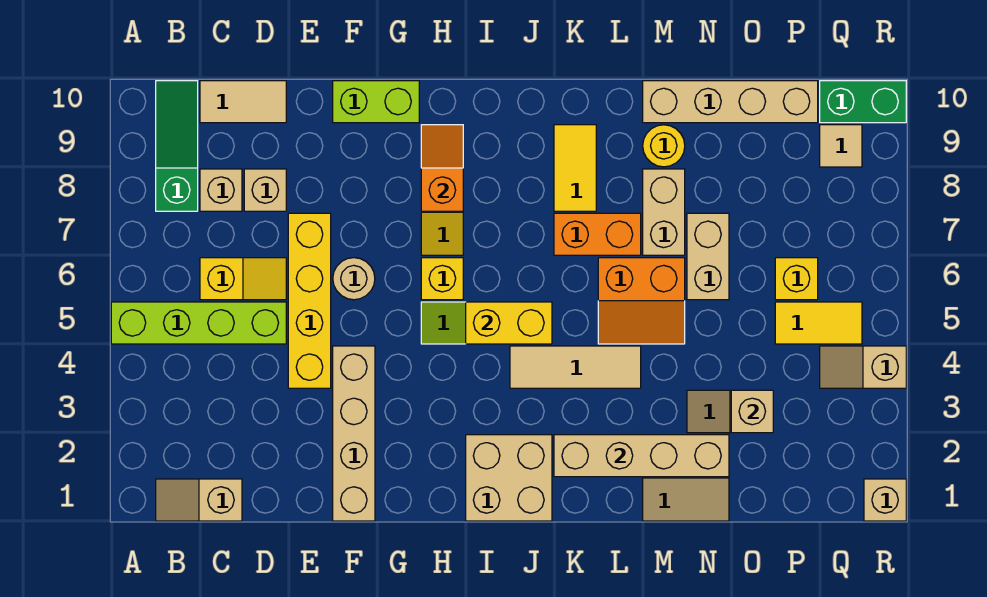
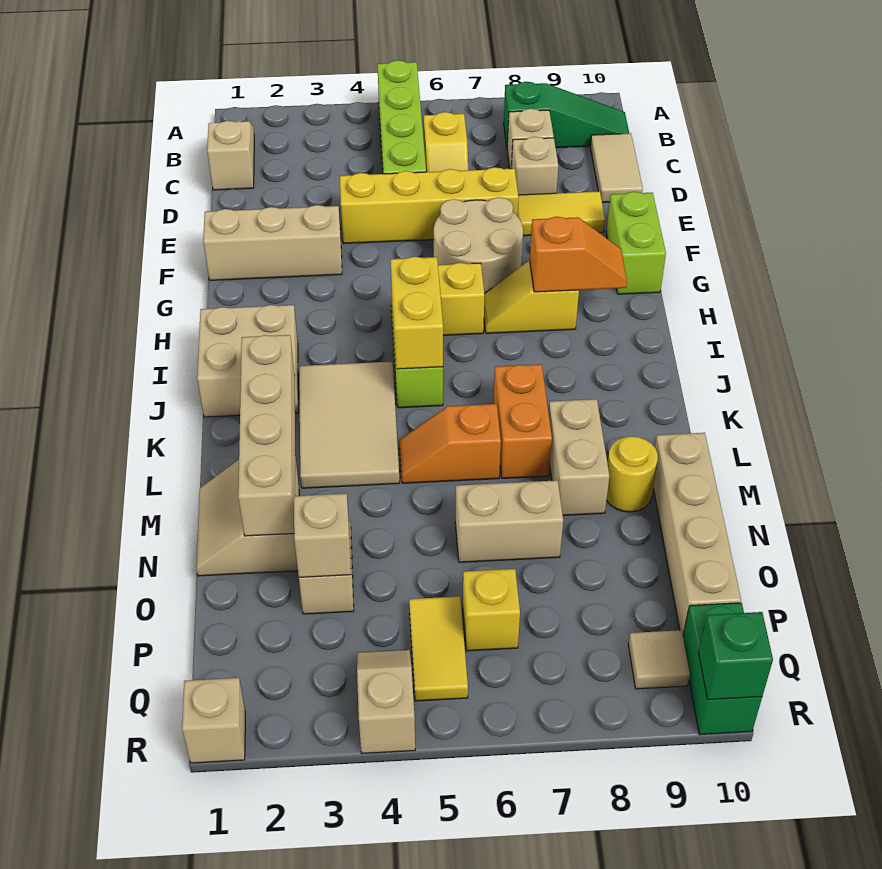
tan brick F1:F4 level 1 -> tan brick F1:F3 level 1
tan round brick F6 level 1 -> tan round brick F6:G7 level 1
tan tile J4:L4 level 1 -> tan tile J3:L4 level 1
yellow tile K8:K9 level 1 -> yellow tile E8:E9 level 1
orange slope L5:M6 level 1 top 6 -> orange slope L5:L6 level 1 top 6
tan brick M7:M8 level 1 -> tan brick L8:M8 level 1
none -> green brick R10 level 2

